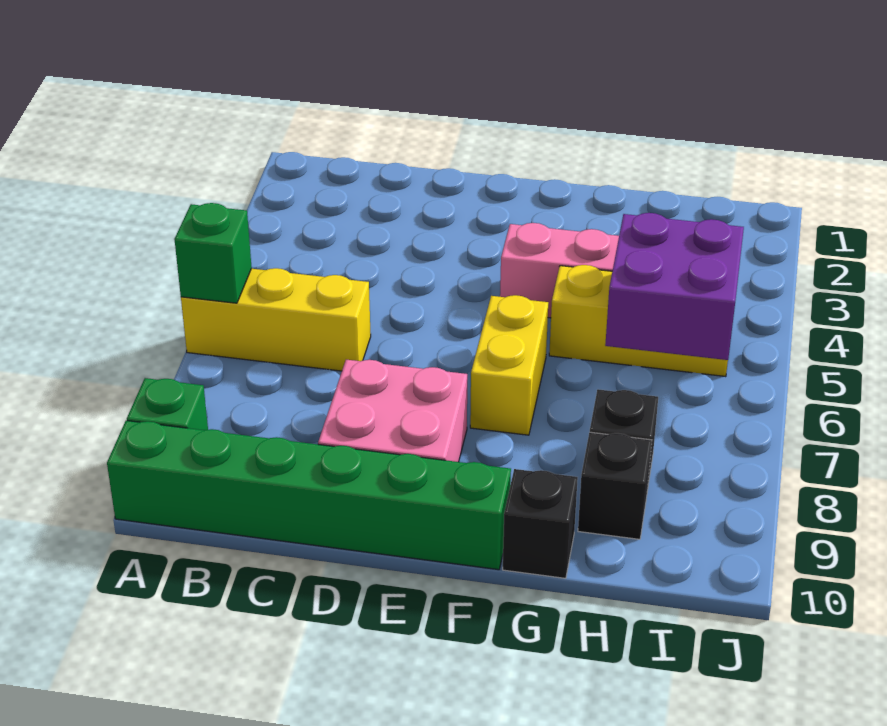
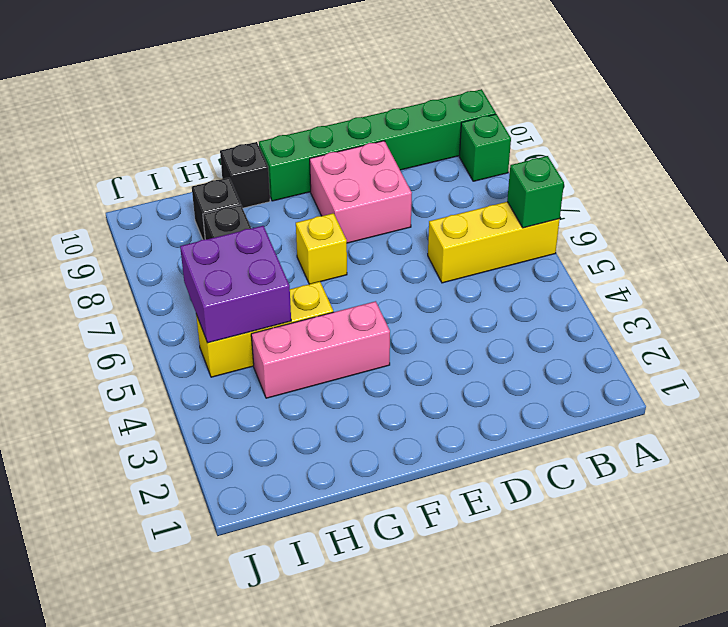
yellow brick F6:F7 level 1 -> yellow brick F7 level 1

